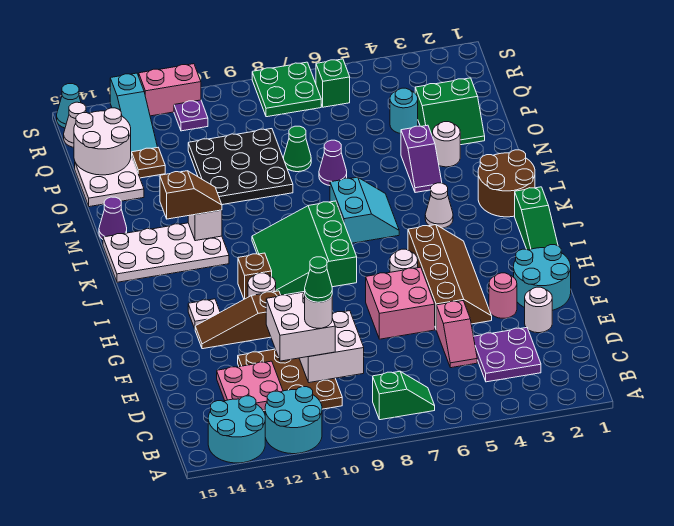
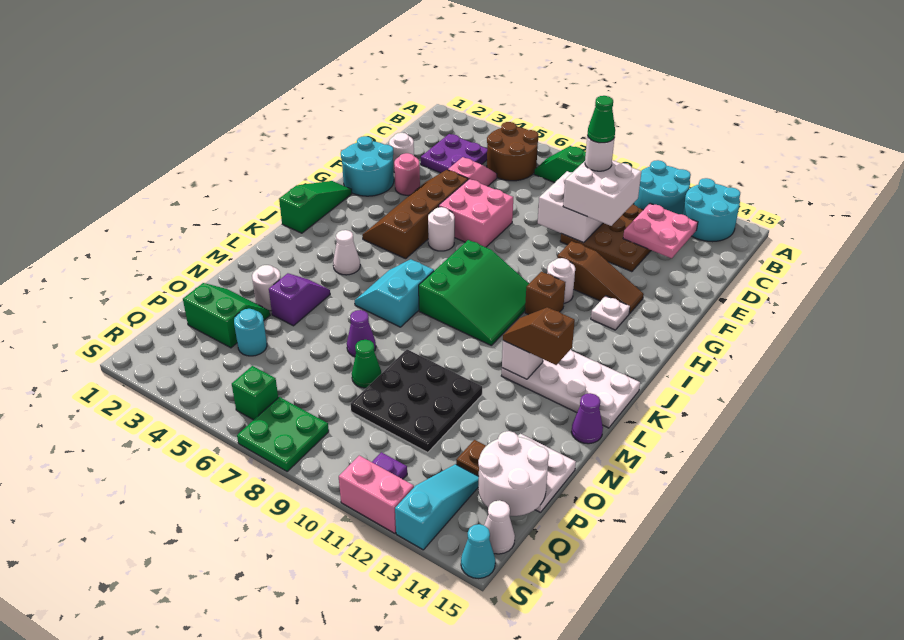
brown round brick K1:L2 level 1 -> brown round brick B5:C6 level 1

